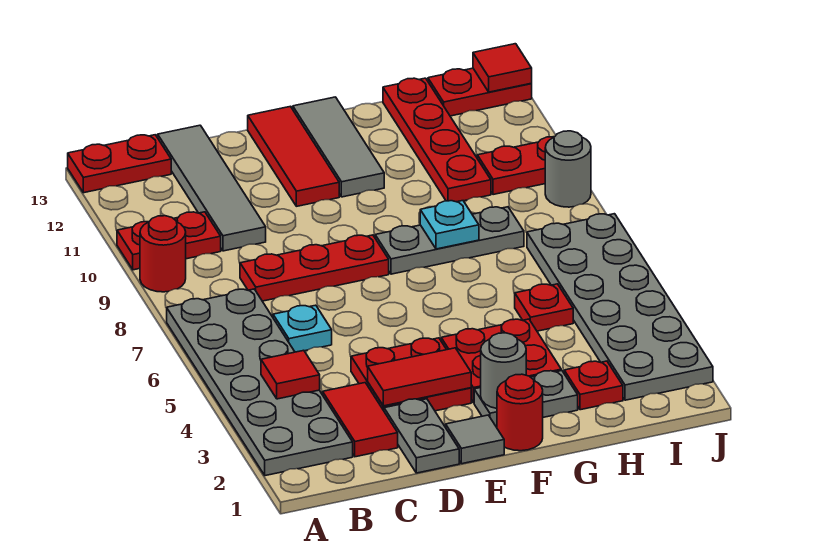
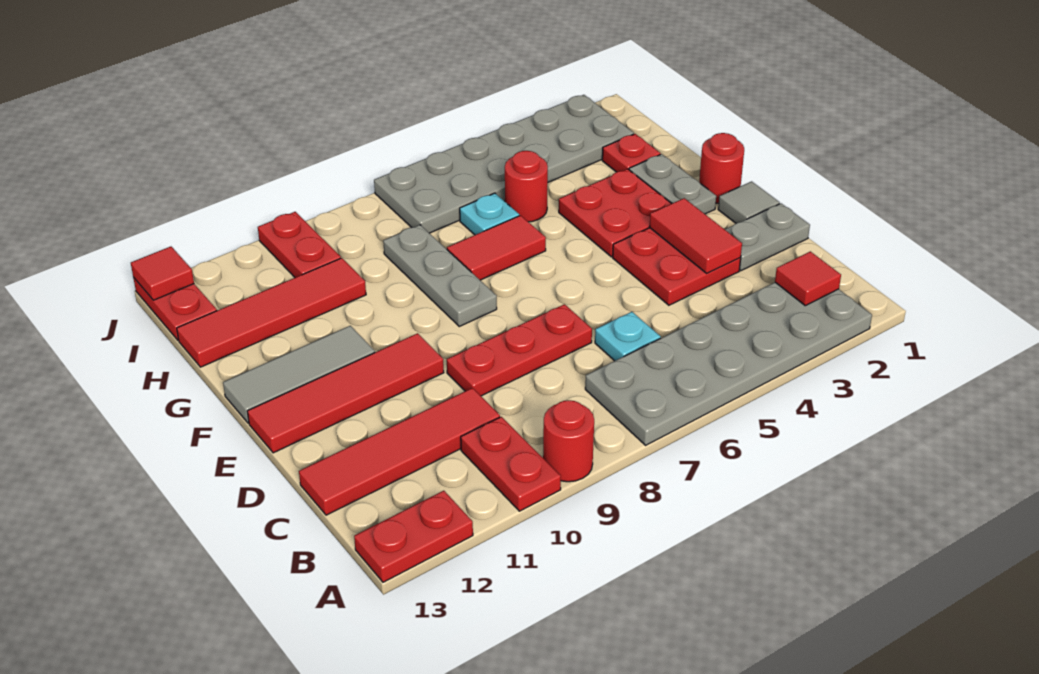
red plate A13:B13 level 1 -> red plate A12:A13 level 1
red tile B4 level 2 -> red tile B2 level 2
red tile C2:C3 level 1 -> red tile G6:G7 level 1
red plate C8:E8 level 1 -> red plate D7:D9 level 1
grey tile C10:C13 level 1 -> red tile C10:C13 level 1
red tile E11:E13 level 1 -> red tile E10:E13 level 1
grey round brick F2 level 2 -> none
cyan plate G8 level 2 -> cyan plate H6 level 1
red plate H5 level 1 -> red round brick H5 level 1
red plate H10:H13 level 1 -> red tile H10:H13 level 1
grey round brick J9 level 1 -> none

